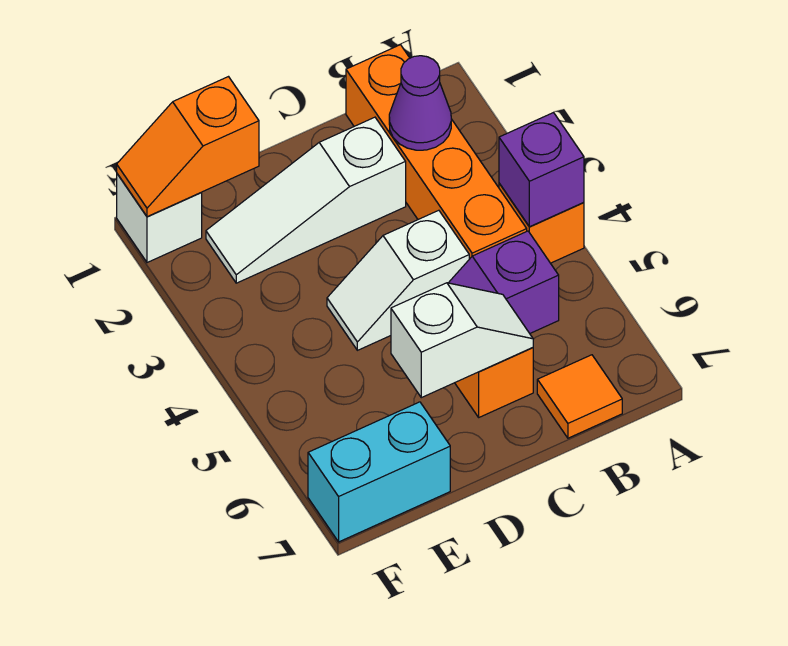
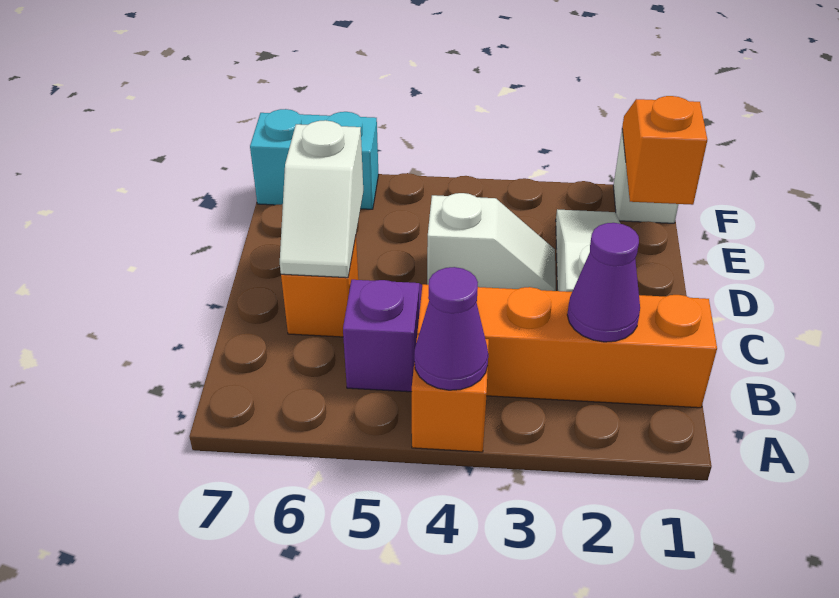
purple brick A4 level 2 -> purple cone A4 level 2
orange tile B7 level 1 -> none
white slope C4:D4 level 1 top C -> white slope D3:D4 level 1 top 4
cyan brick E7:F7 level 1 -> cyan brick F6:F7 level 1

